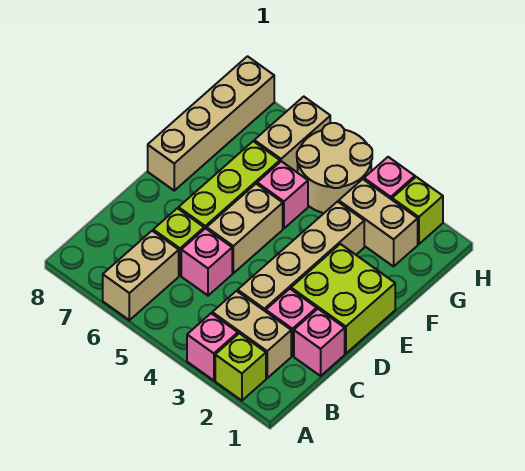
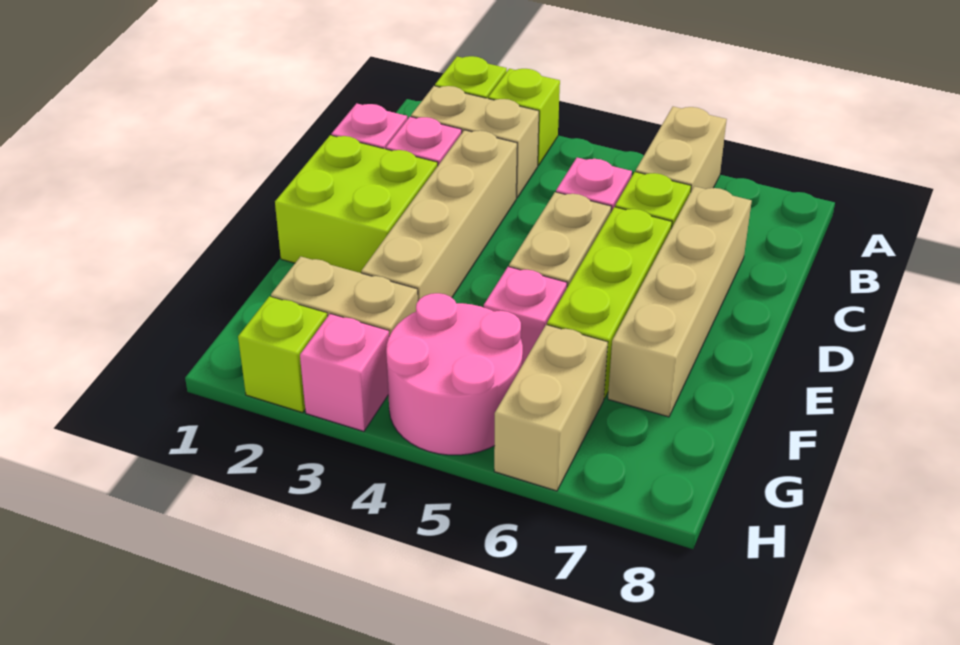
pink brick A3 level 1 -> lime brick A3 level 1
tan brick E8:H8 level 1 -> tan brick C7:F7 level 1
tan round brick G4:H5 level 1 -> pink round brick G4:H5 level 1

